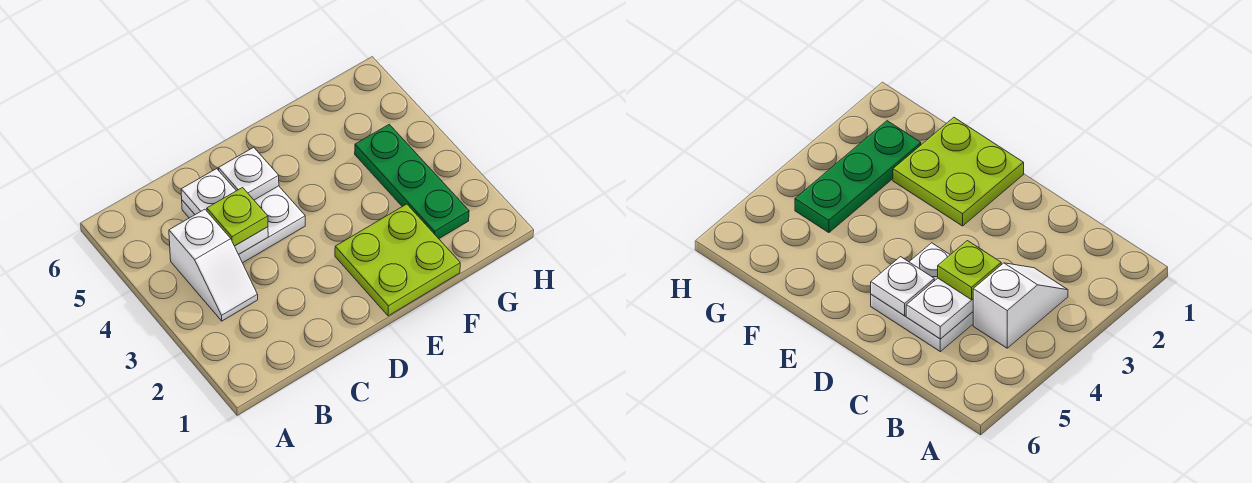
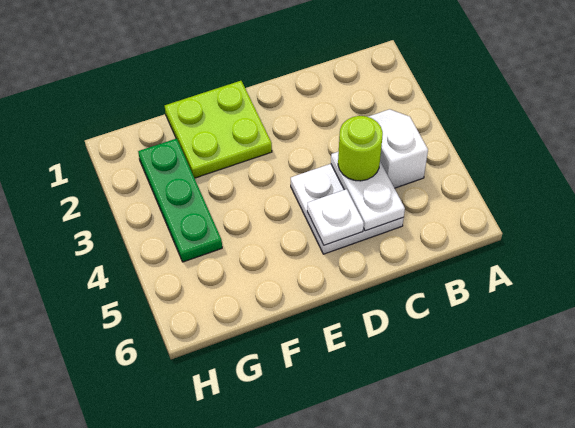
lime plate C4 level 3 -> lime round brick C4 level 3

